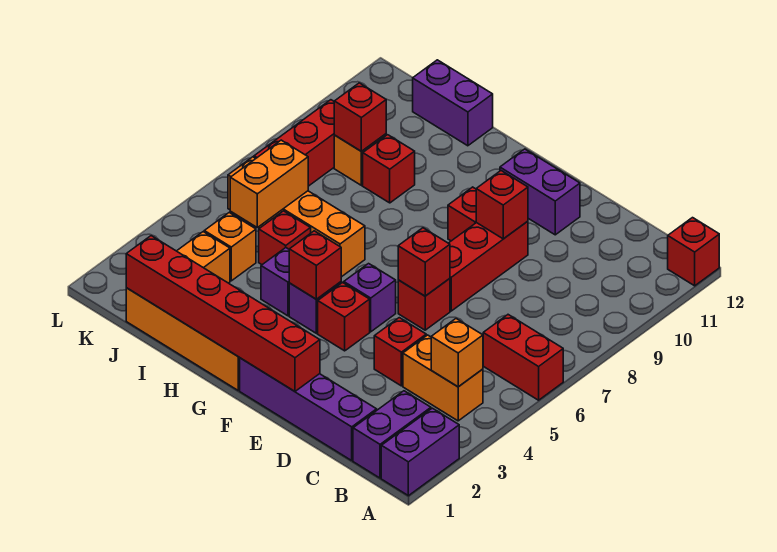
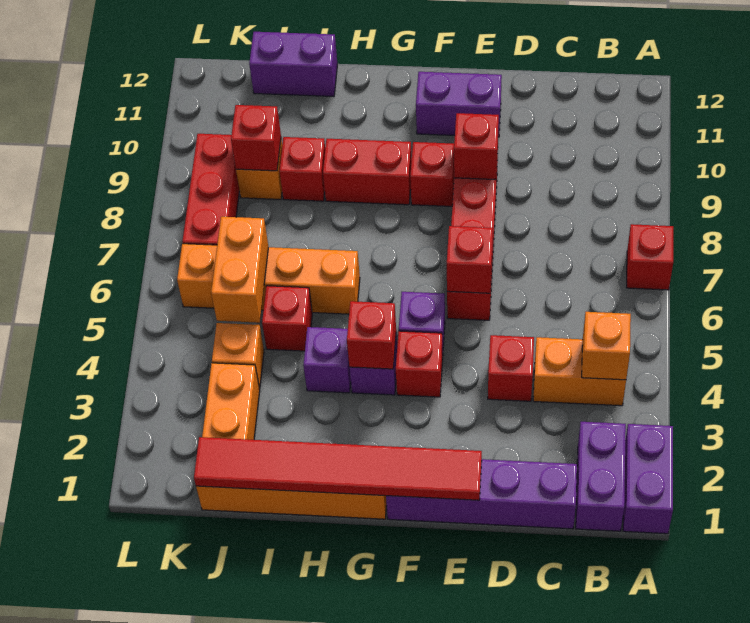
red brick A6:B6 level 1 -> red brick G9:H9 level 1
red brick A12 level 1 -> red brick A7 level 1
red brick E1:J1 level 2 -> red tile E1:J1 level 2

